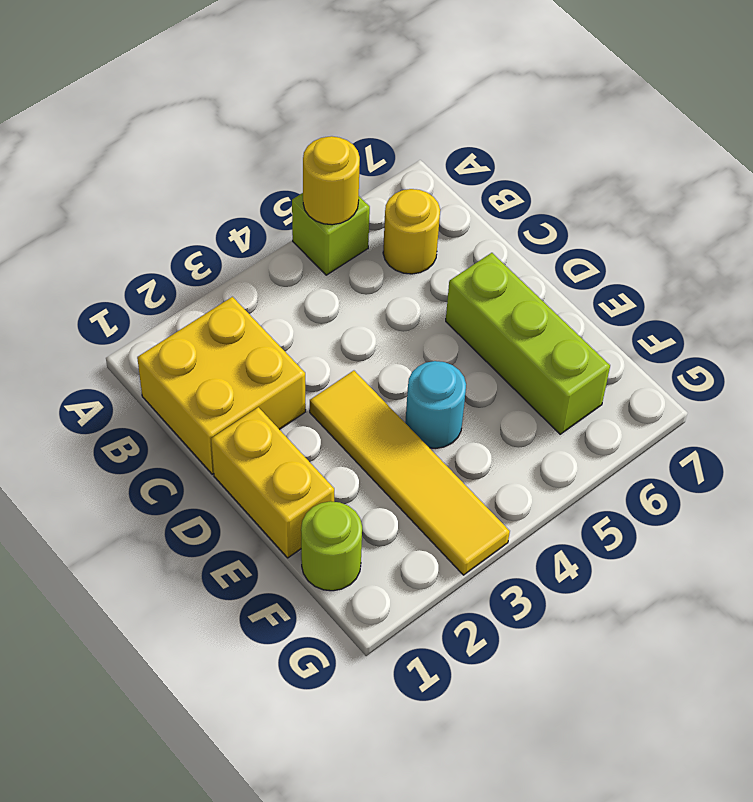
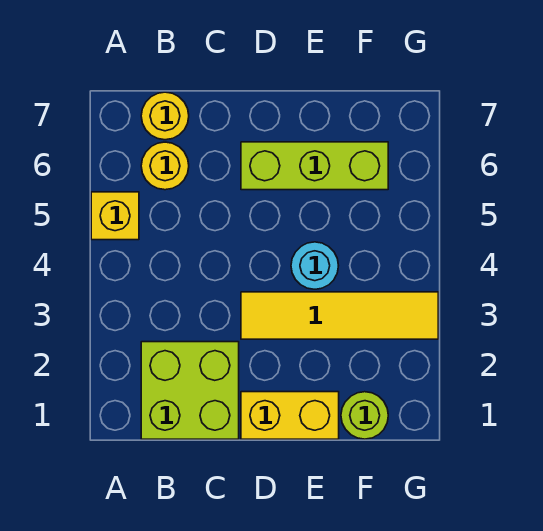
lime brick A5 level 1 -> yellow brick A5 level 1
yellow round brick A5 level 2 -> yellow round brick B7 level 1
yellow brick B1:C2 level 1 -> lime brick B1:C2 level 1

